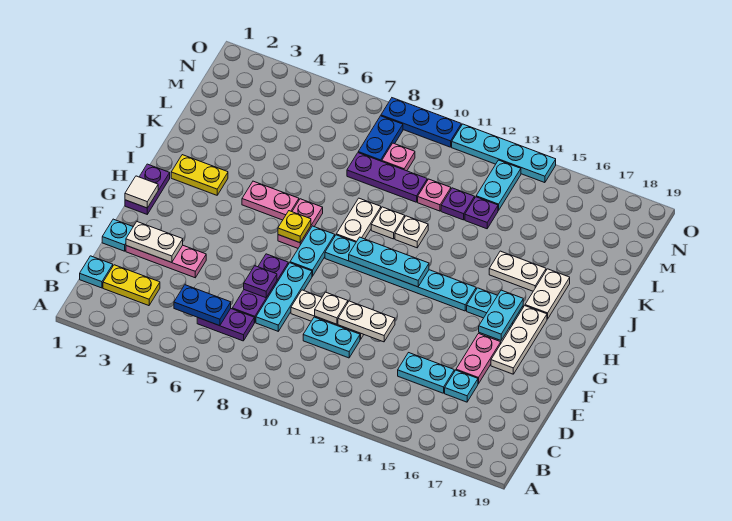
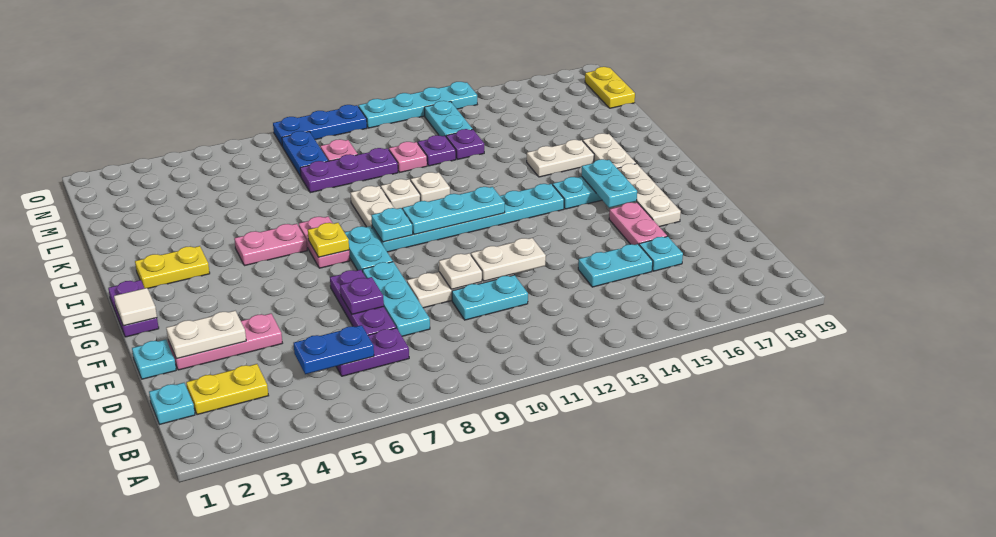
none -> cyan plate H9 level 2
none -> yellow plate M19:N19 level 1

